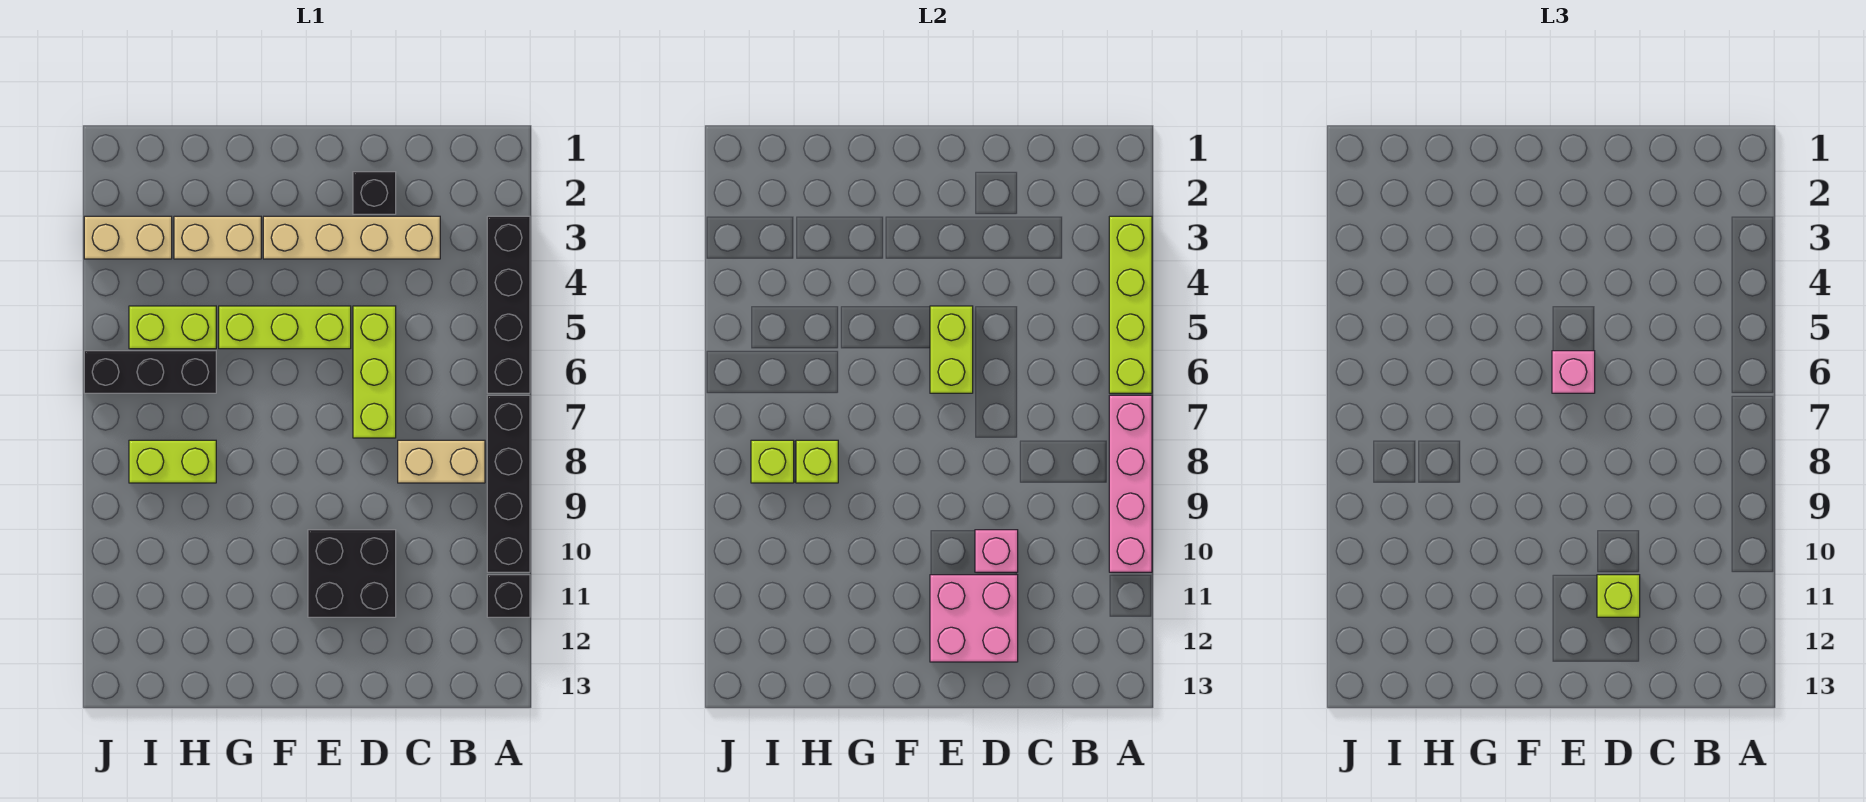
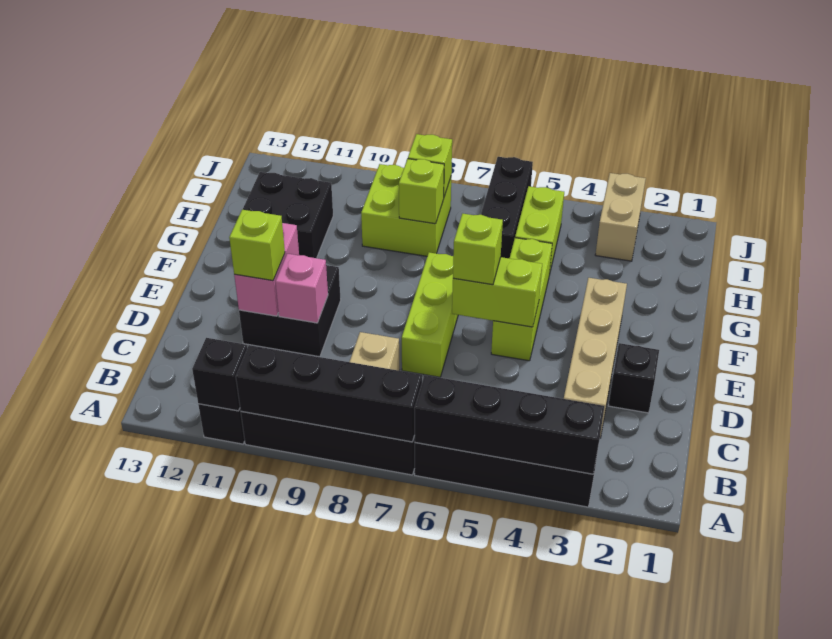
lime brick A3:A6 level 2 -> black brick A3:A6 level 2
pink brick A7:A10 level 2 -> black brick A7:A10 level 2
none -> black brick A11 level 2
lime brick D5:D7 level 1 -> lime brick D7:F7 level 1
pink brick D11:E12 level 2 -> pink brick D11:E11 level 2
pink brick E6 level 3 -> lime brick E6 level 3
tan brick G3:H3 level 1 -> none
none -> black brick G11:H12 level 1
lime brick H8:I8 level 1 -> lime brick H8:I9 level 1

